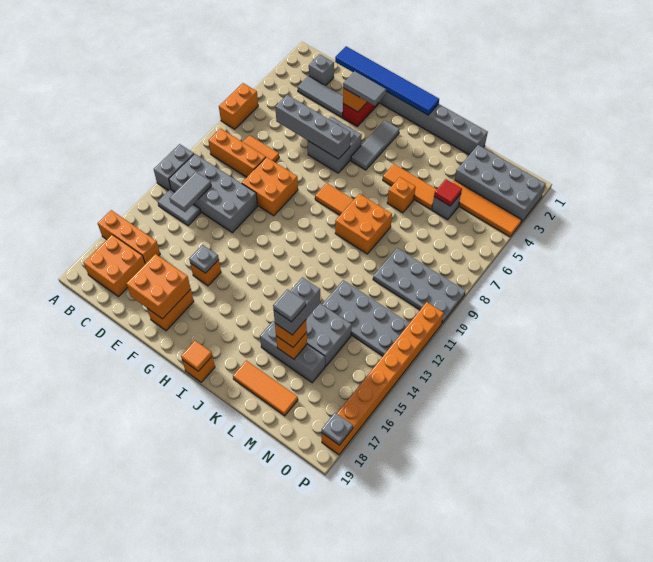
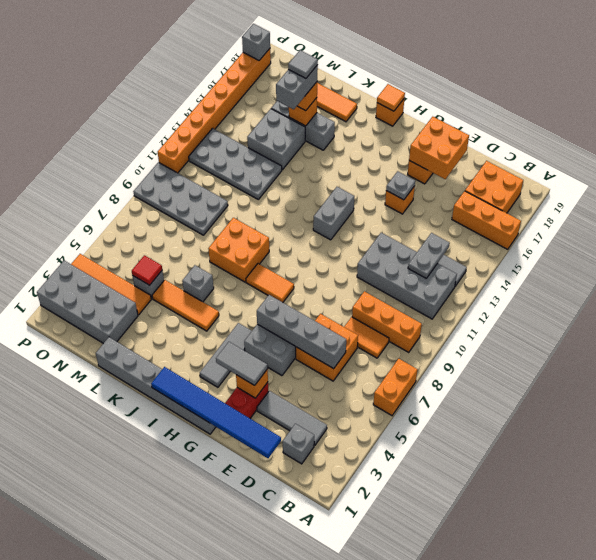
grey brick A11:A12 level 1 -> grey brick H12:H13 level 1
grey tile C12:C13 level 2 -> grey plate C12:C13 level 2
orange brick E9:F10 level 1 -> orange brick D6:E7 level 1
orange brick K6 level 1 -> grey brick K6 level 1
grey plate P18 level 2 -> grey brick P18 level 2

